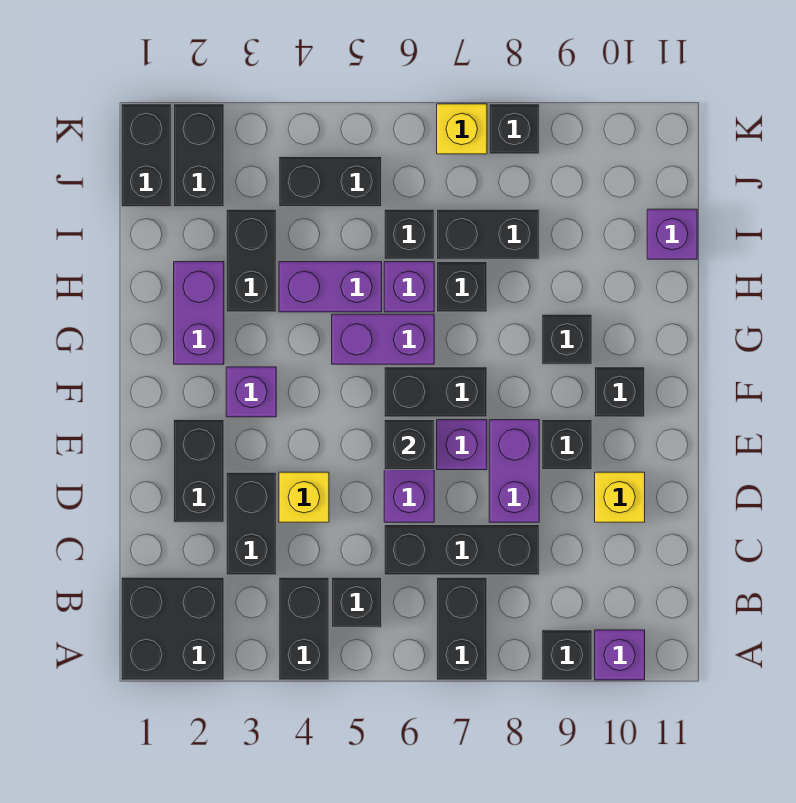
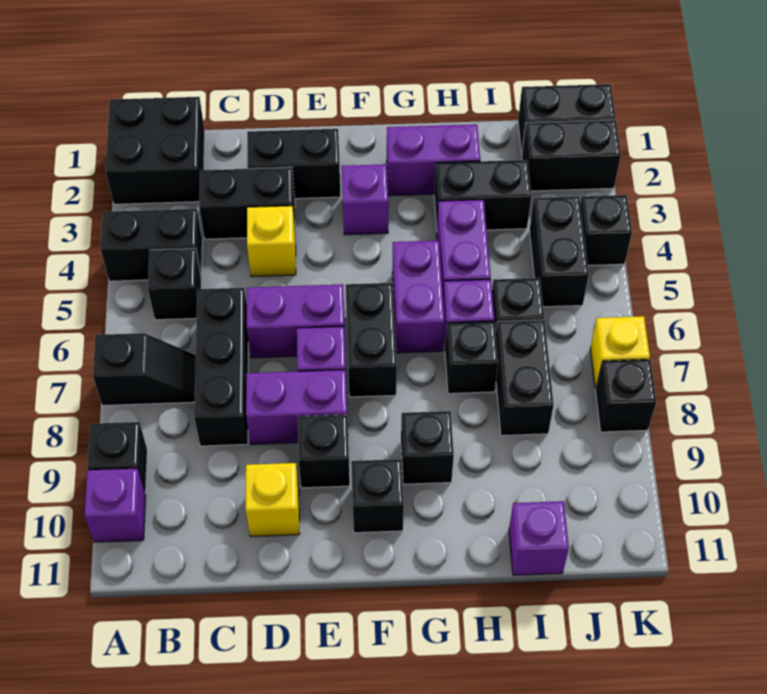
black brick A7:B7 level 1 -> black slope A7:B7 level 1 top A
black brick E6 level 2 -> black brick K4 level 1

